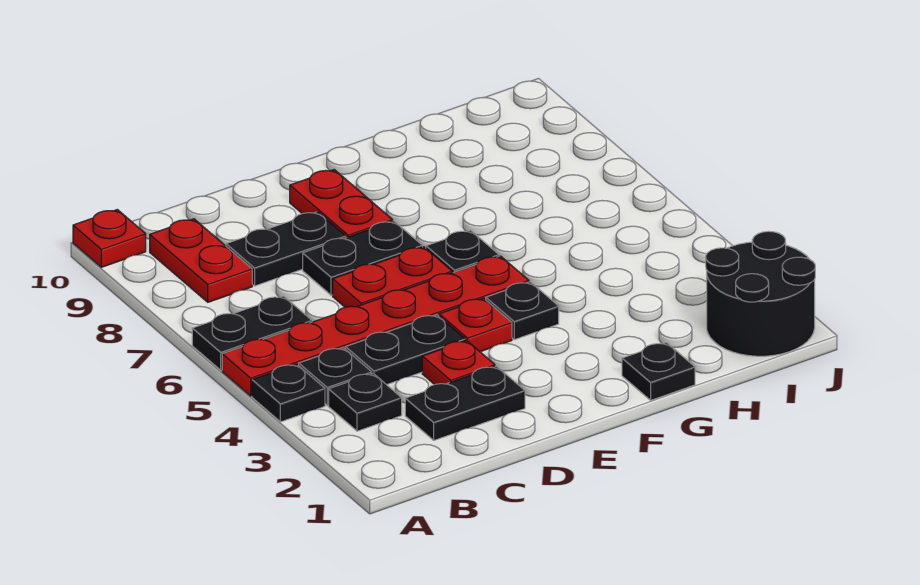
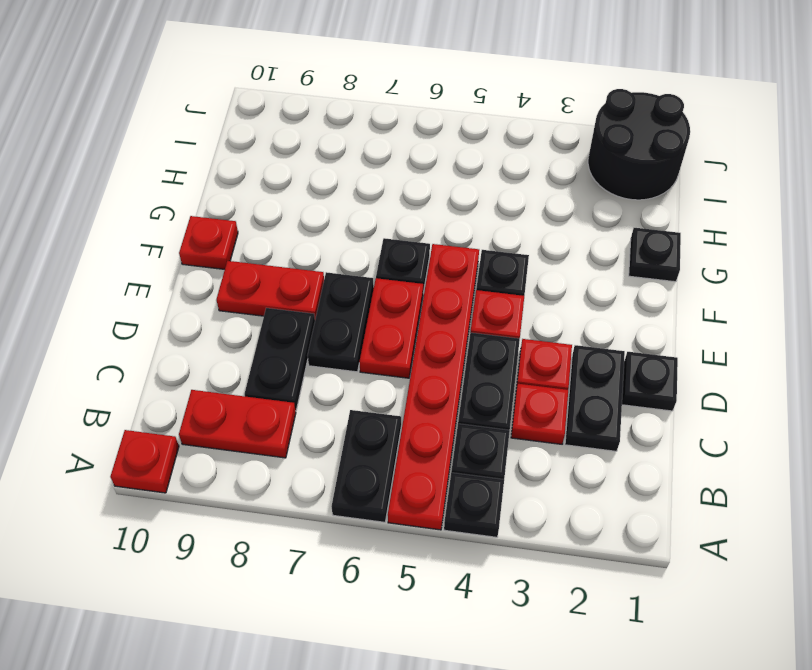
black plate B3 level 1 -> black plate D1 level 1
none -> red plate C3 level 1
none -> red plate F10 level 1

